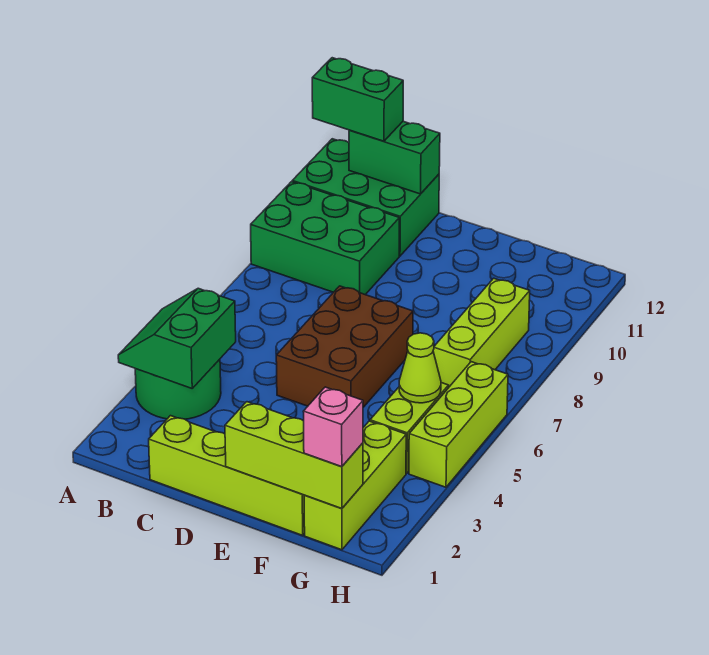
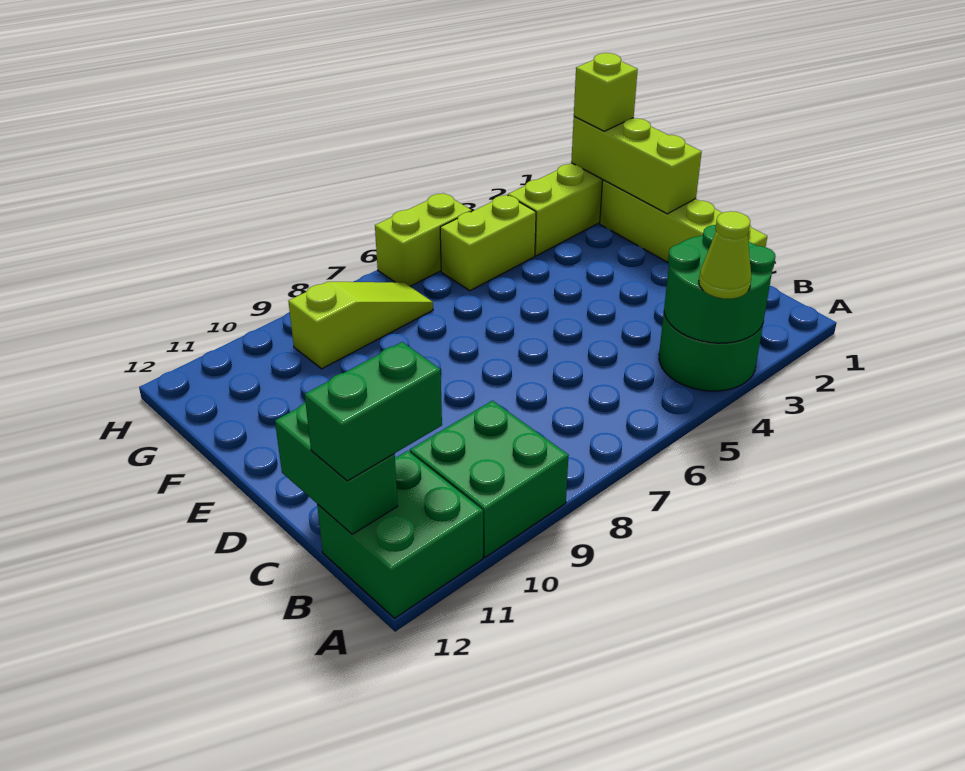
green slope A3:B4 level 2 top B -> green round brick A3:B4 level 2
green brick A9:C10 level 1 -> green brick A9:B10 level 1
green brick A11:C12 level 1 -> green brick A11:B12 level 1
green brick A12:B12 level 3 -> green brick B11:B12 level 3
brown brick D5:E7 level 1 -> none
pink brick G1 level 3 -> lime brick G1 level 3
lime cone G5 level 2 -> lime cone A4 level 3
lime brick G7:G9 level 1 -> lime slope G7:G9 level 1 top 9
lime brick H4:H6 level 1 -> lime brick H5:H6 level 1

